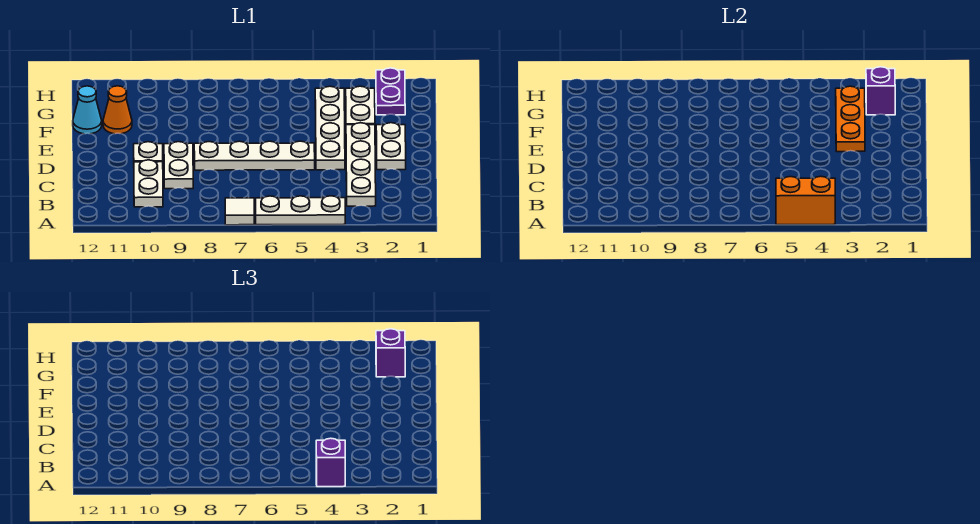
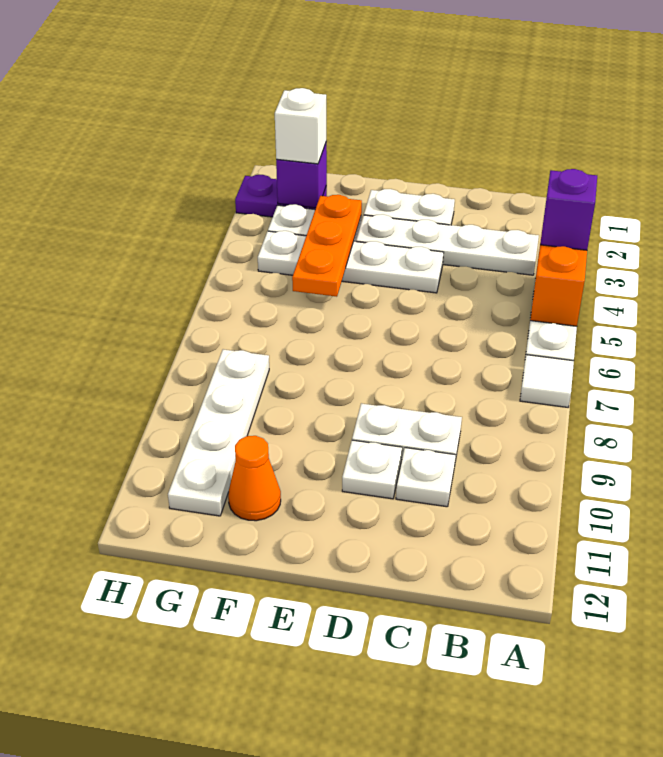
white plate B10:C10 level 1 -> white plate C10 level 1
white plate D5:D8 level 1 -> white plate G8:G11 level 1
orange plate E3:G3 level 2 -> orange plate F3:F5 level 2
cyan cone F12 level 1 -> none
purple brick G2 level 3 -> white brick G2 level 3

